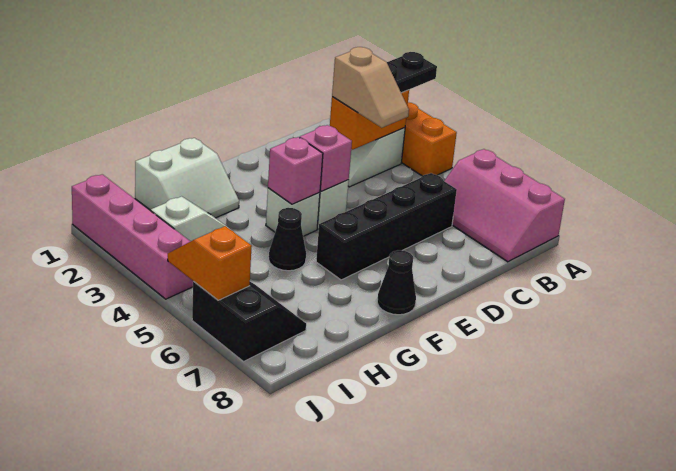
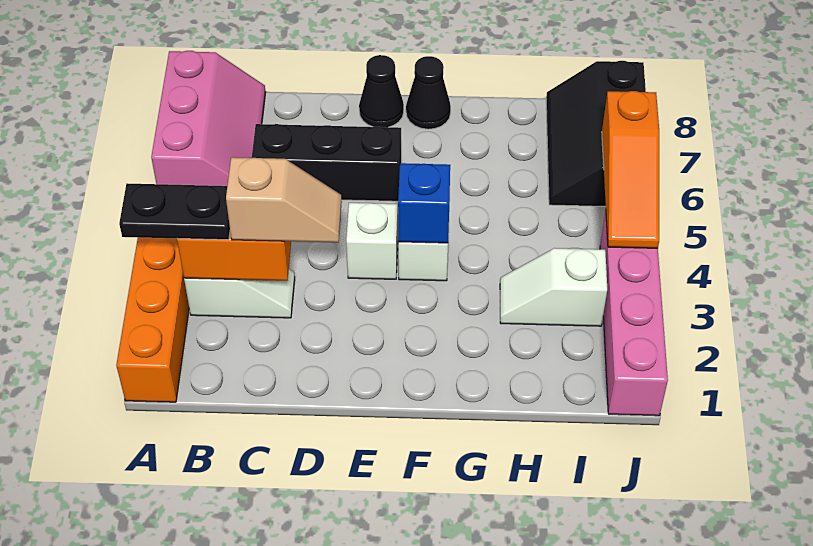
tan slope C3:C4 level 3 top 3 -> tan slope C3:D3 level 3 top C
black brick C6:F6 level 1 -> black brick C6:E6 level 1
pink brick E4 level 2 -> none
pink brick F4 level 2 -> blue brick F4 level 2
white slope G1:H2 level 1 top 1 -> none
black cone G5 level 1 -> black cone E8 level 1
black slope I6:J7 level 1 top J -> black slope I6:J8 level 1 top J
orange slope J5:J6 level 2 top 6 -> orange slope J4:J6 level 2 top 6

